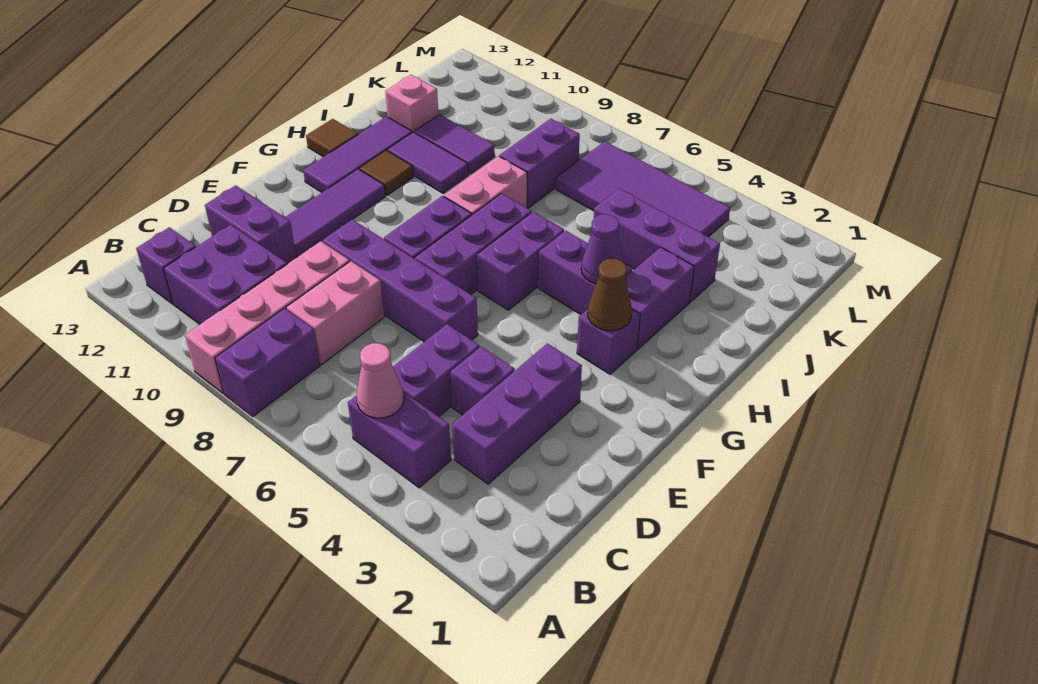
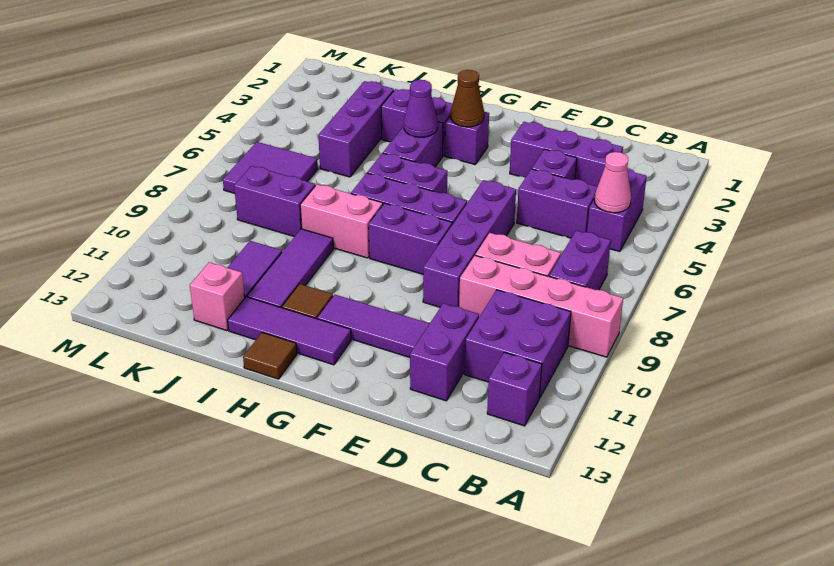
purple brick A8:B8 level 1 -> purple brick B7:B8 level 1
purple tile I10:I11 level 1 -> purple tile I9:I11 level 1
purple tile K4:L7 level 1 -> purple tile K6:L7 level 1

